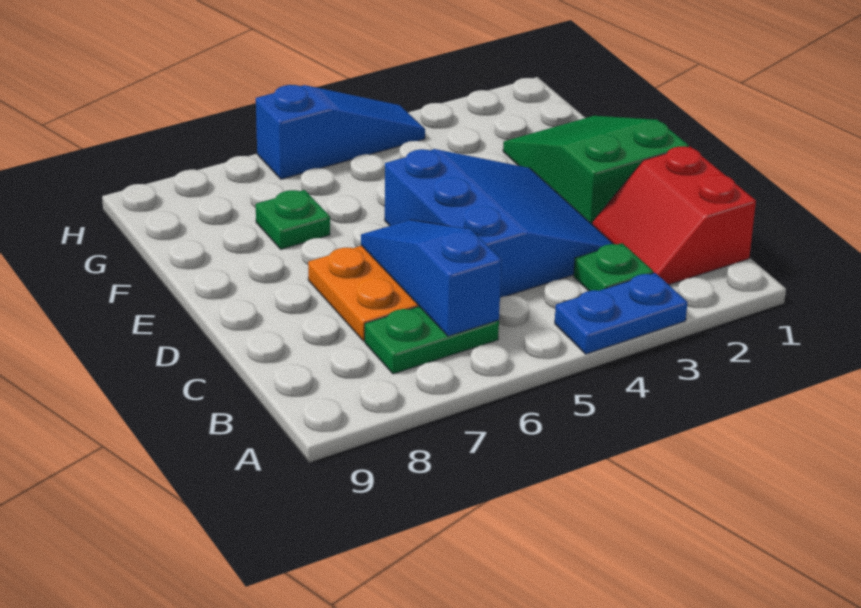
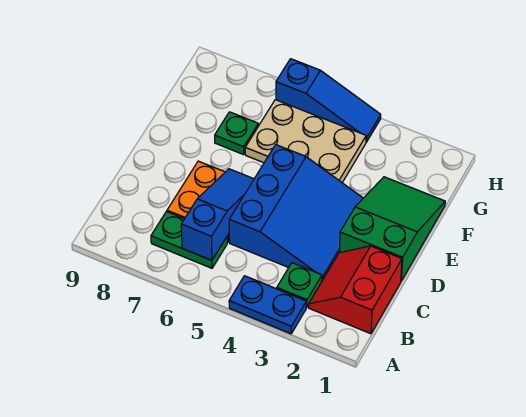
none -> tan plate F4:G6 level 1

